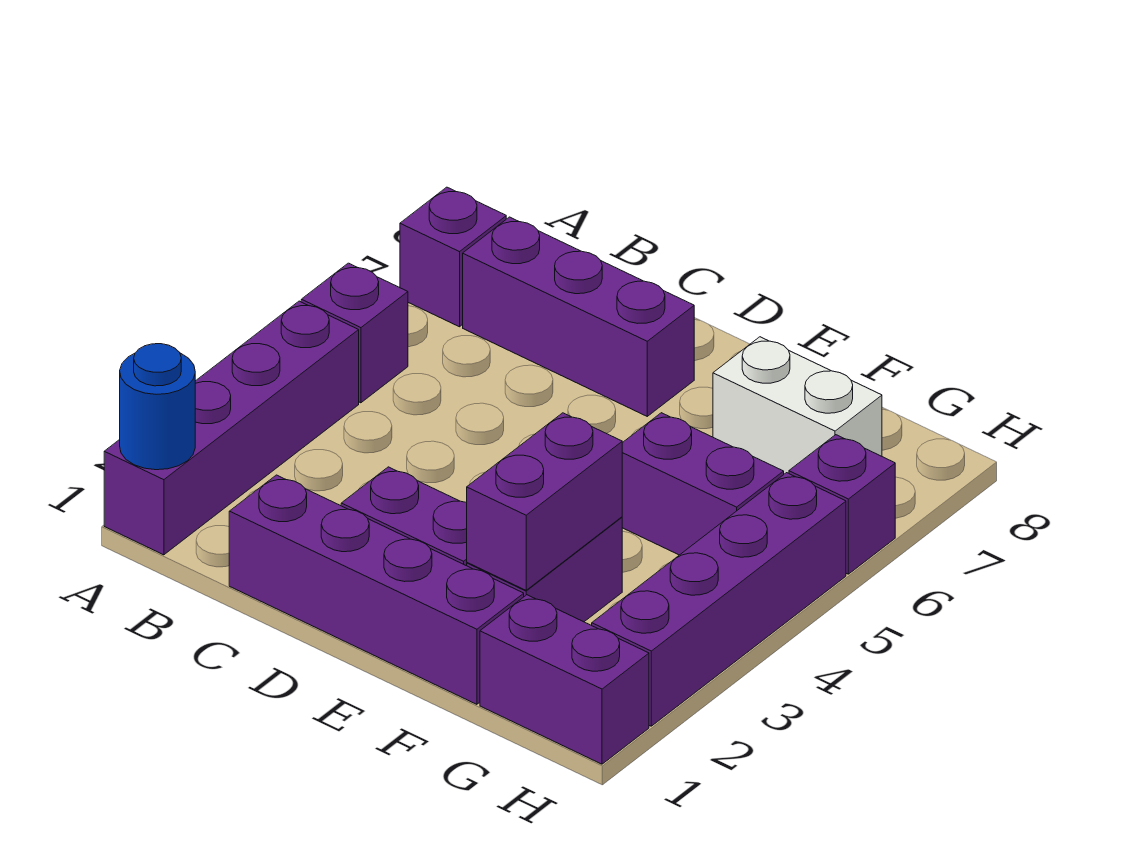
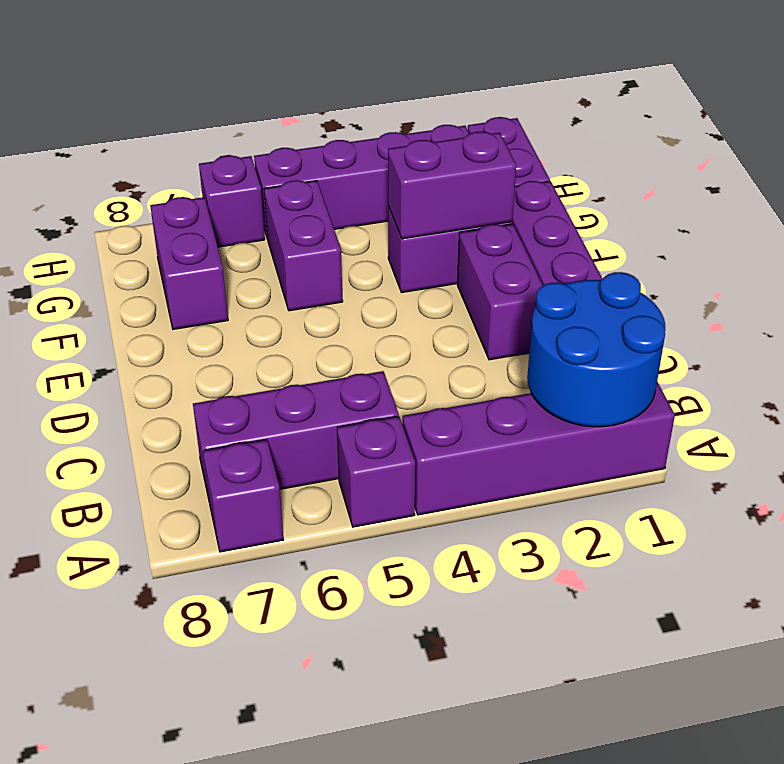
blue round brick A1 level 2 -> blue round brick A1:B2 level 2
purple brick B7:D7 level 1 -> purple brick B5:B7 level 1
white brick F7:G7 level 1 -> purple brick F7:G7 level 1

